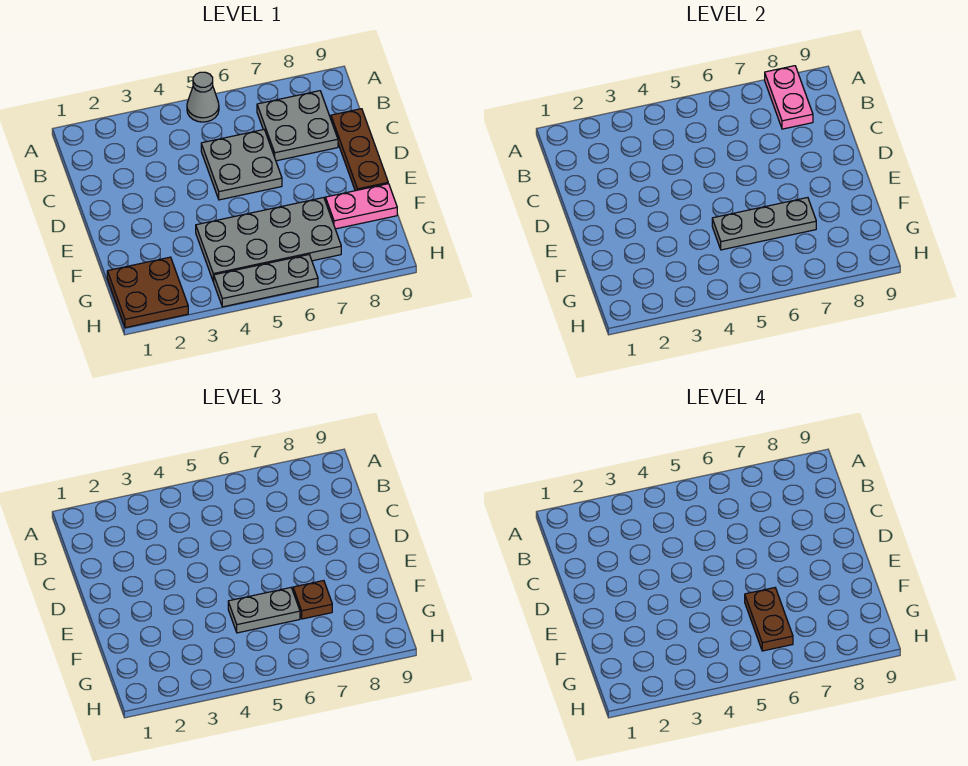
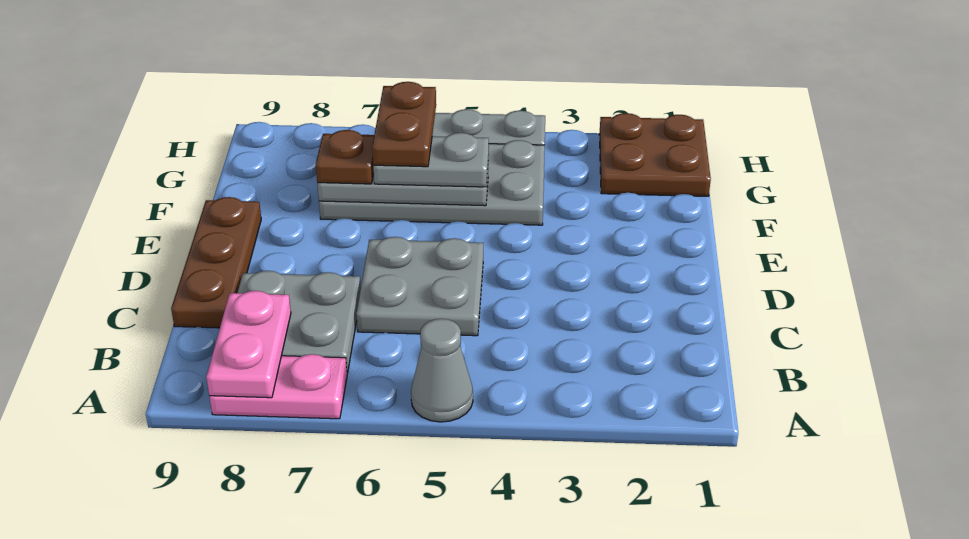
pink plate F8:F9 level 1 -> pink plate A7:A8 level 1

